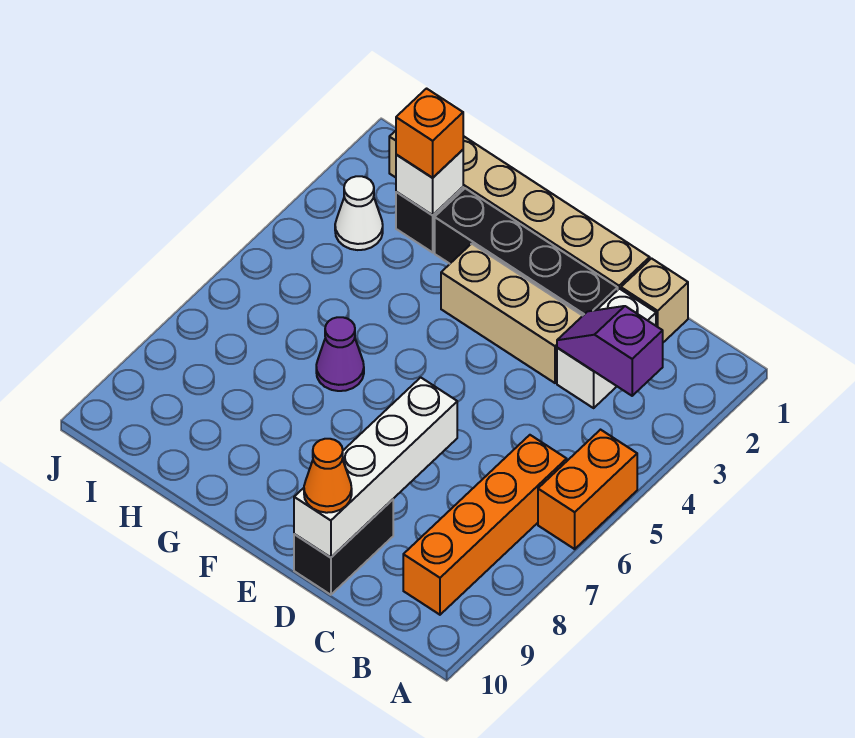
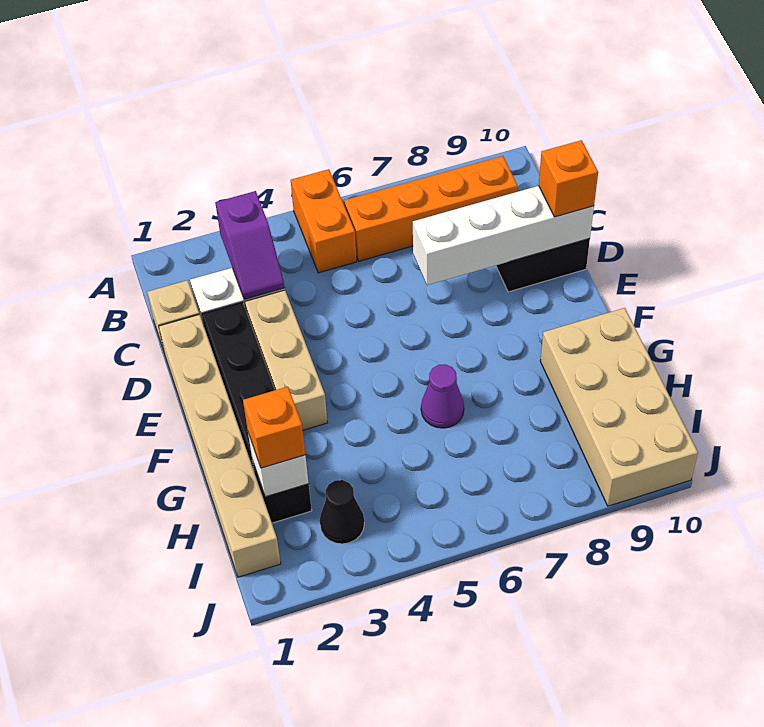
orange brick A5:A6 level 1 -> orange brick A5:B5 level 1
orange cone D10 level 3 -> orange brick D10 level 3
none -> tan brick G9:J10 level 1
white cone I3 level 1 -> black cone I3 level 1

